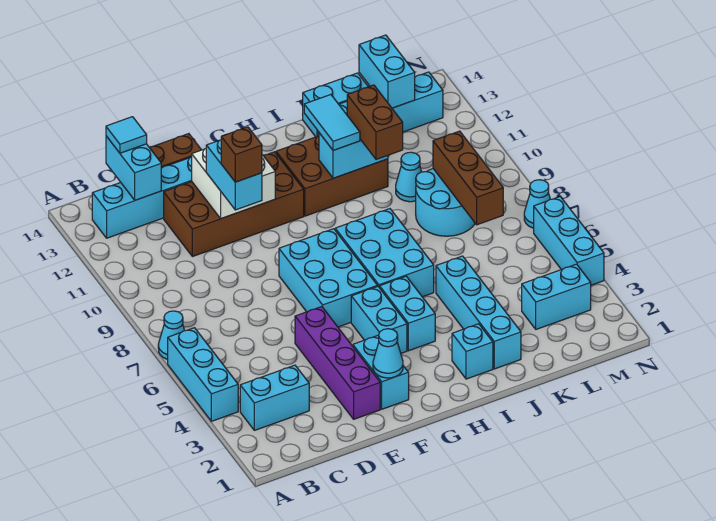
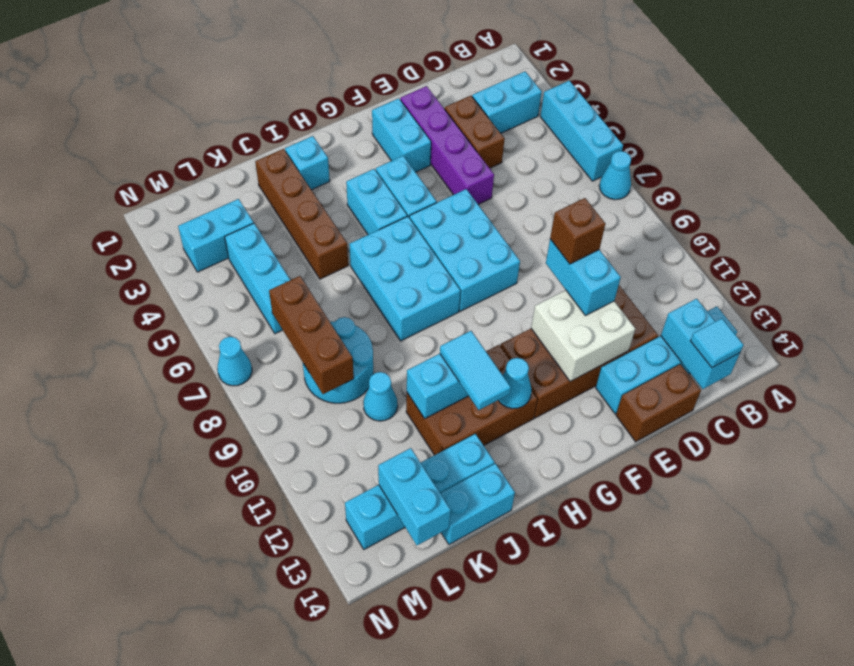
cyan cone F2 level 2 -> cyan cone H12 level 2
cyan brick J2:J5 level 1 -> brown brick J2:J5 level 1
brown brick J10:J11 level 3 -> brown brick D3:D4 level 1
cyan brick N4:N6 level 1 -> cyan brick L4:L6 level 1

